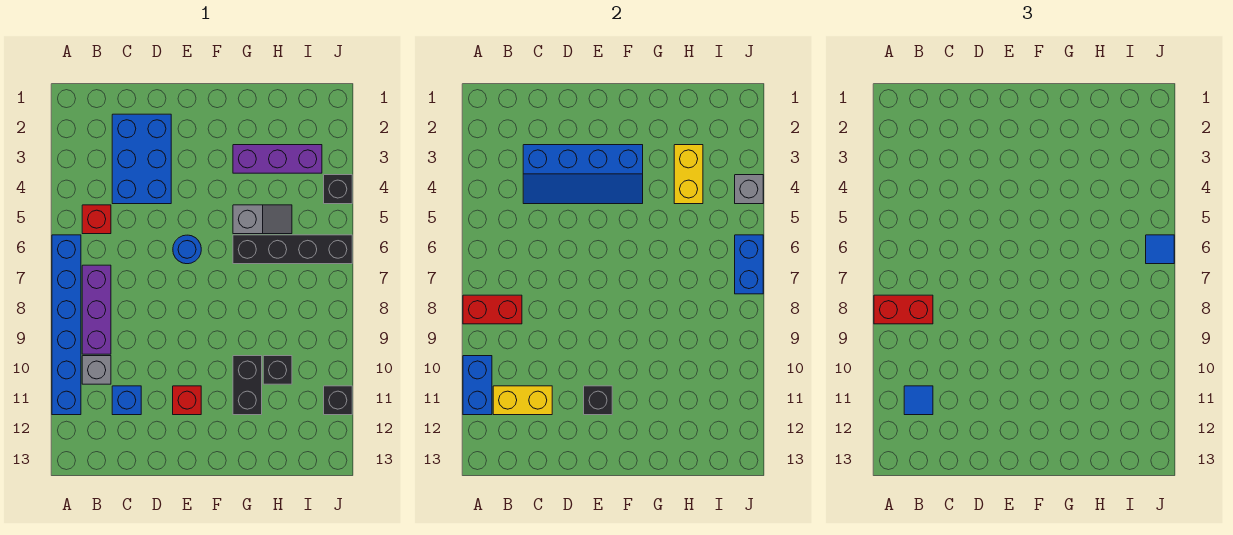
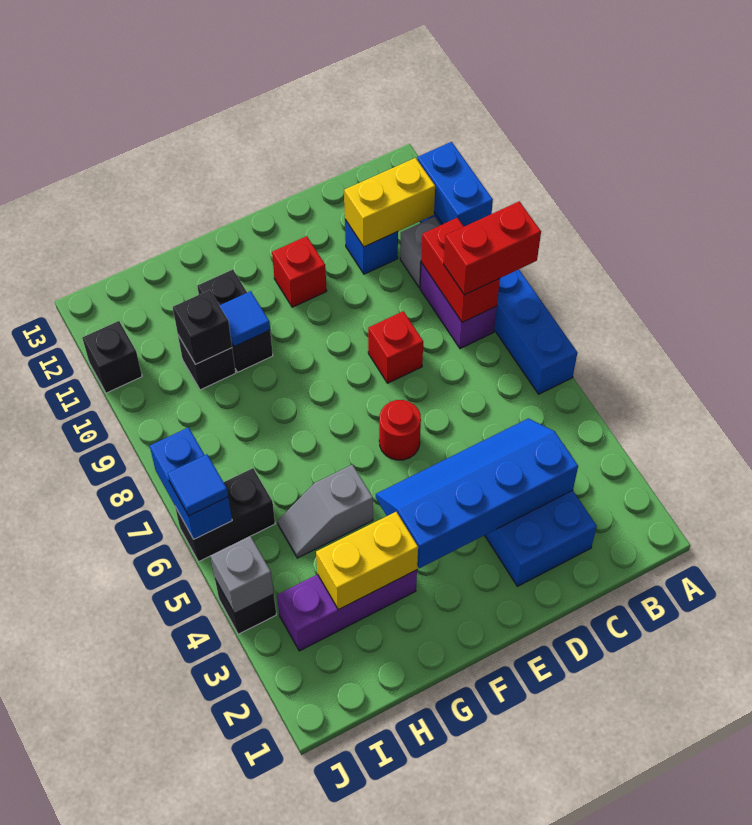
red brick A8:B8 level 2 -> red brick B8:B9 level 2
red brick B5 level 1 -> red brick D8 level 1
purple brick B7:B9 level 1 -> purple brick B8:B9 level 1
blue tile B11 level 3 -> blue tile G10 level 2
blue round brick E6 level 1 -> red round brick E6 level 1
black brick E11 level 2 -> black brick H10 level 2
black brick G6:J6 level 1 -> black brick I6:J6 level 1
yellow brick H3:H4 level 2 -> yellow brick G3:H3 level 2

